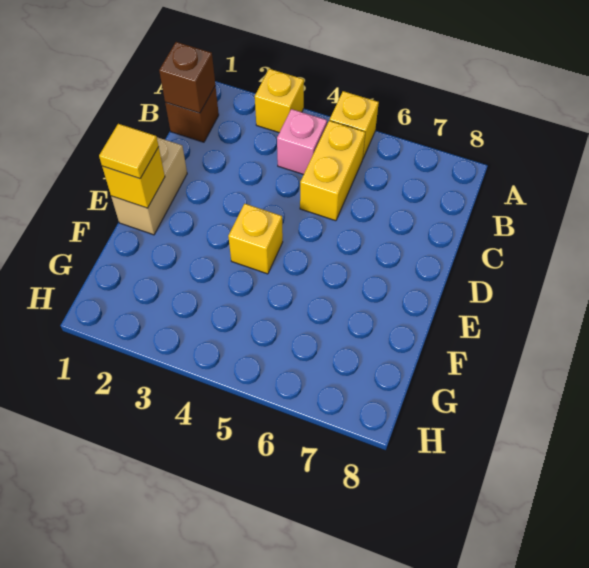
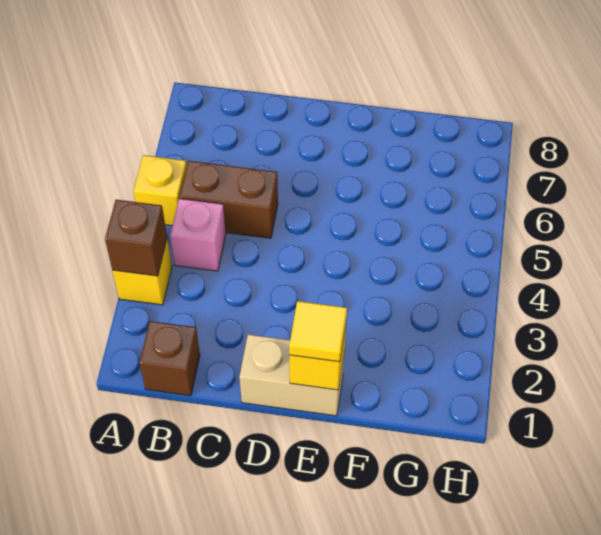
brown brick B1 level 2 -> brown brick A3 level 2
yellow brick B5:C5 level 1 -> brown brick B5:C5 level 1
yellow brick E4 level 1 -> none

